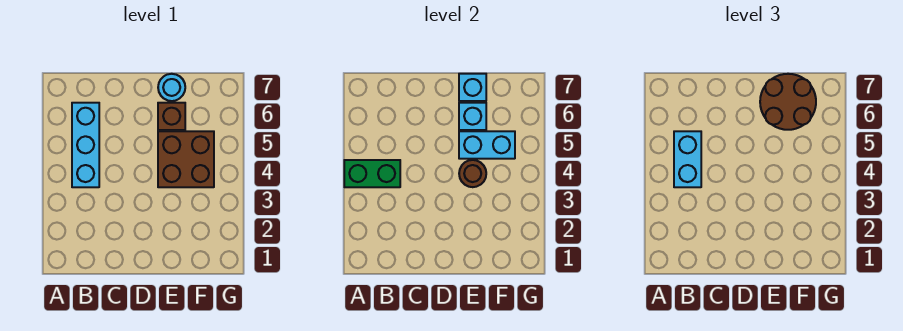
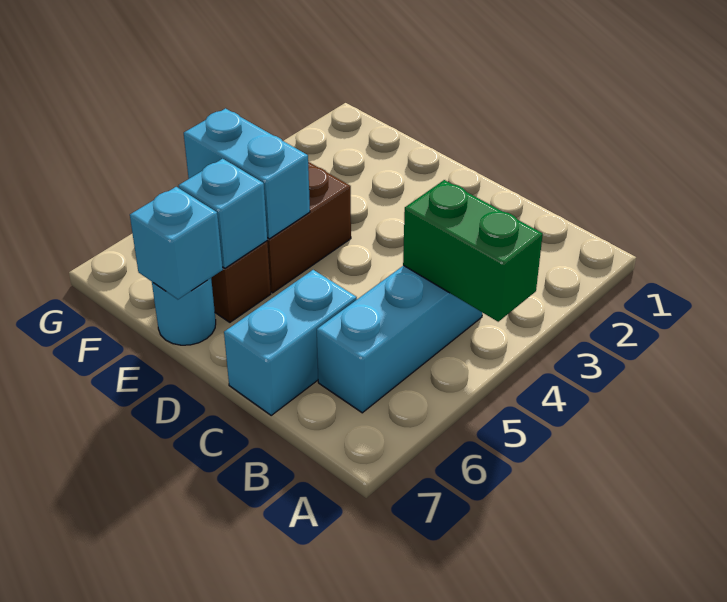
cyan brick B4:B5 level 3 -> cyan brick C6:C7 level 1
brown round brick E4 level 2 -> none
brown round brick E6:F7 level 3 -> none

